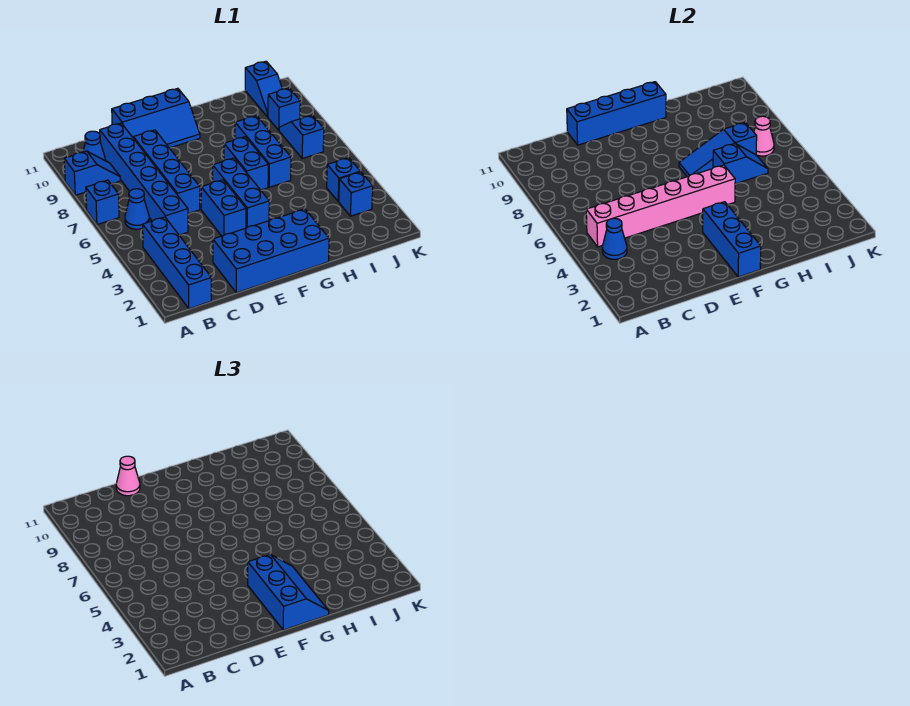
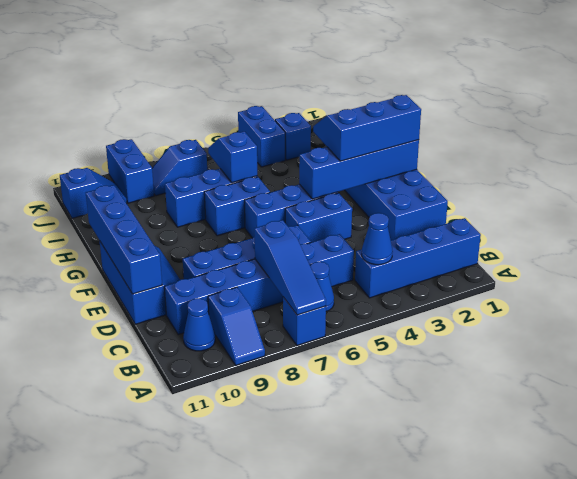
blue slope A9:B9 level 1 top A -> blue slope A9:B9 level 1 top B
pink brick B5:G5 level 2 -> none
pink cone D11 level 3 -> none
blue brick F1:F3 level 2 -> blue brick F1:F4 level 2
blue slope G7:I7 level 2 top I -> blue slope A7:C7 level 2 top C
blue brick J4 level 1 -> blue brick J4:K4 level 1
pink cone J7 level 2 -> none
blue brick J9 level 1 -> blue brick J9:K9 level 1

